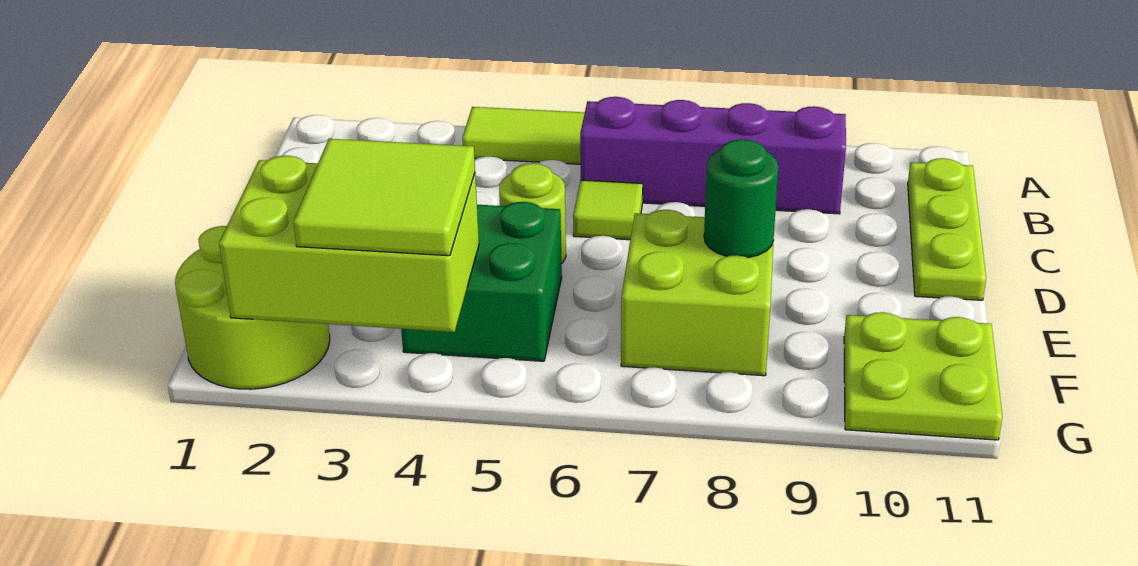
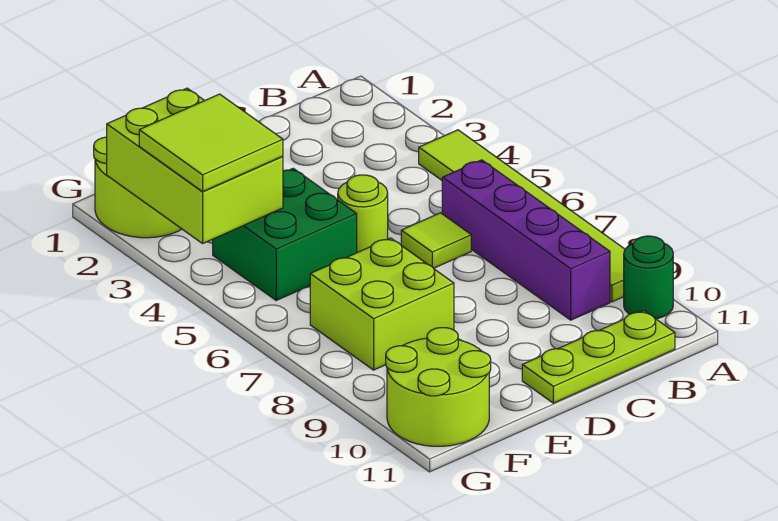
green round brick E8 level 2 -> green round brick A10 level 1
lime plate F10:G11 level 1 -> lime round brick F10:G11 level 1

